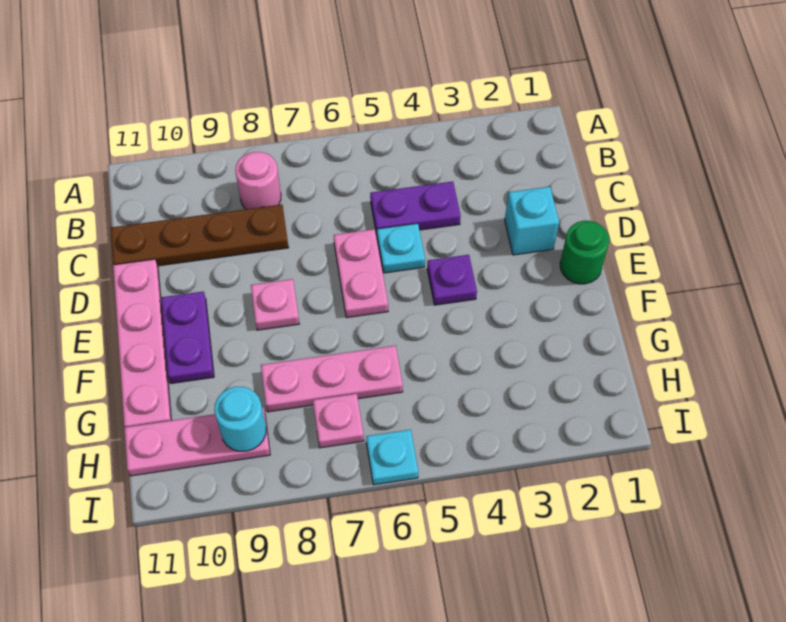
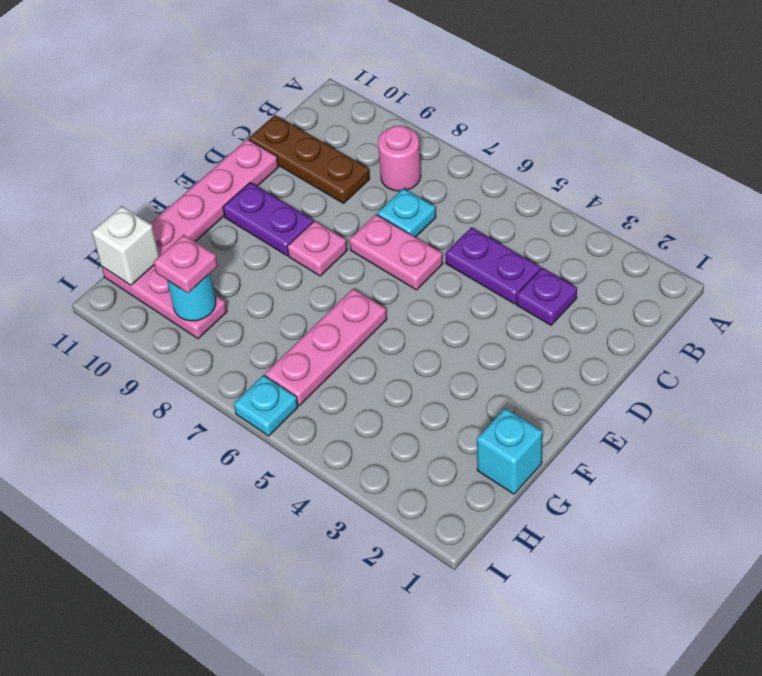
brown plate C8:C11 level 1 -> brown plate C9:C11 level 1
cyan brick D2 level 1 -> cyan brick G1 level 1
cyan plate D5 level 1 -> cyan plate C7 level 1
pink plate D6:E6 level 1 -> pink plate D6:D7 level 1
green round brick E1 level 1 -> none
purple plate E4 level 1 -> purple plate C3 level 1
purple plate E10:F10 level 1 -> purple plate E9:E10 level 1
pink plate G6:G8 level 1 -> pink plate F6:H6 level 1
pink plate H7 level 1 -> pink plate H9 level 3
none -> white brick H11 level 2

